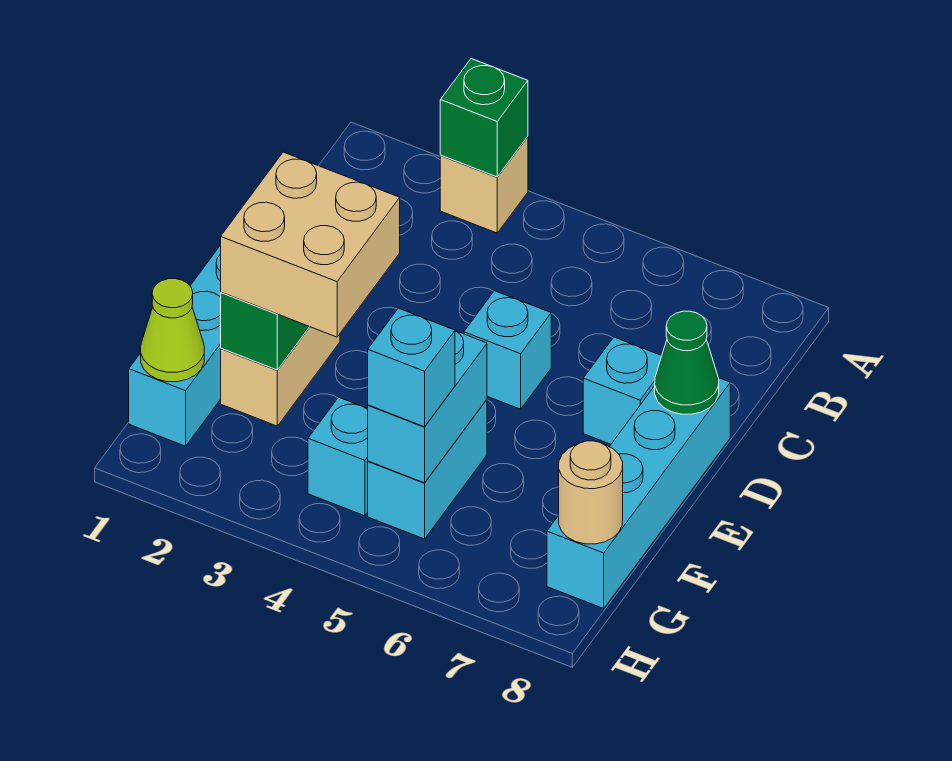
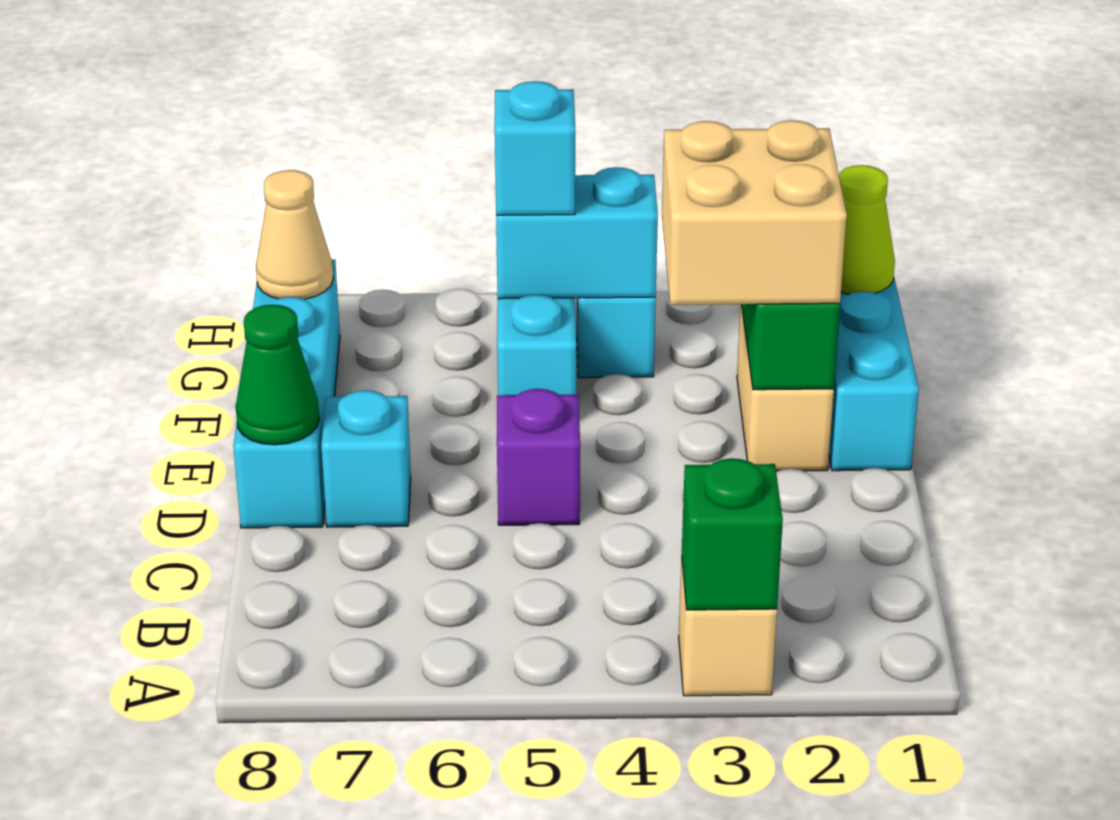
cyan brick D5 level 1 -> purple brick D5 level 1
cyan brick F5:G5 level 2 -> cyan brick G4:G5 level 2
tan round brick G8 level 2 -> tan cone G8 level 2

